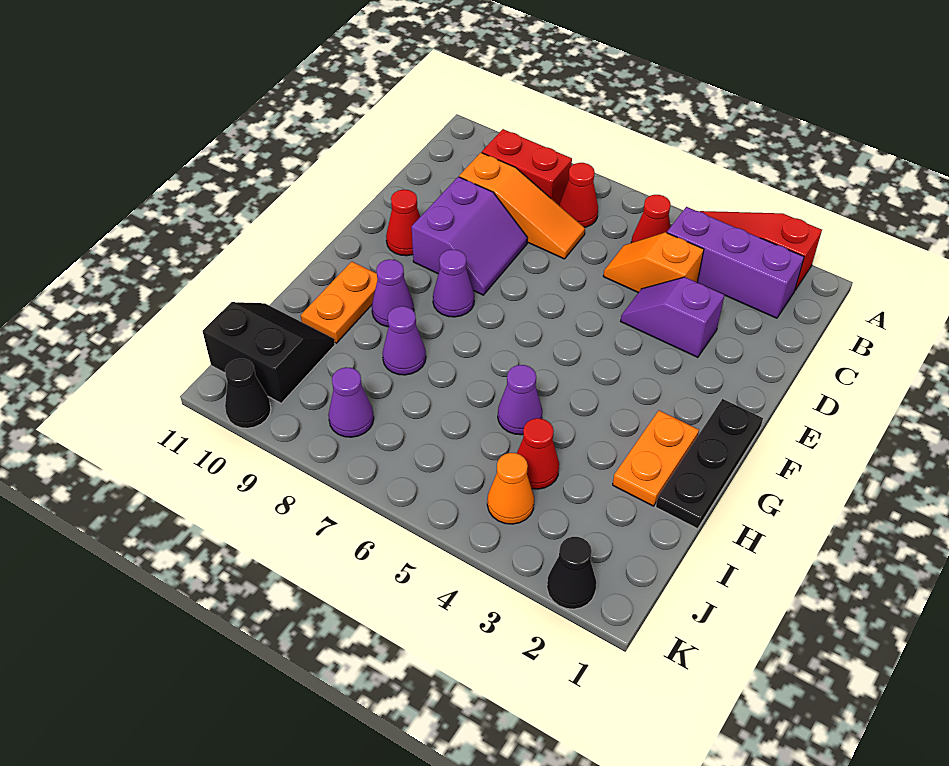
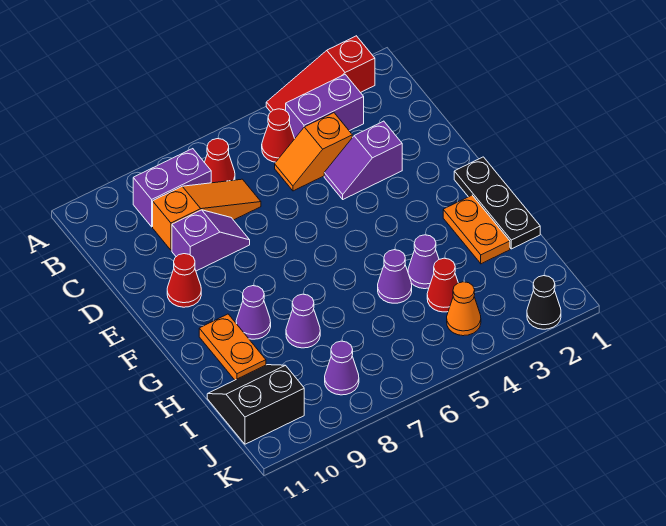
purple brick B2:B4 level 1 -> purple brick B3:B4 level 1
red brick B8:B9 level 1 -> purple brick B8:B9 level 1
purple slope D8:E9 level 1 top 9 -> purple slope D8:D9 level 1 top 9
purple cone F8 level 1 -> purple cone H4 level 1
black cone K10 level 1 -> none

